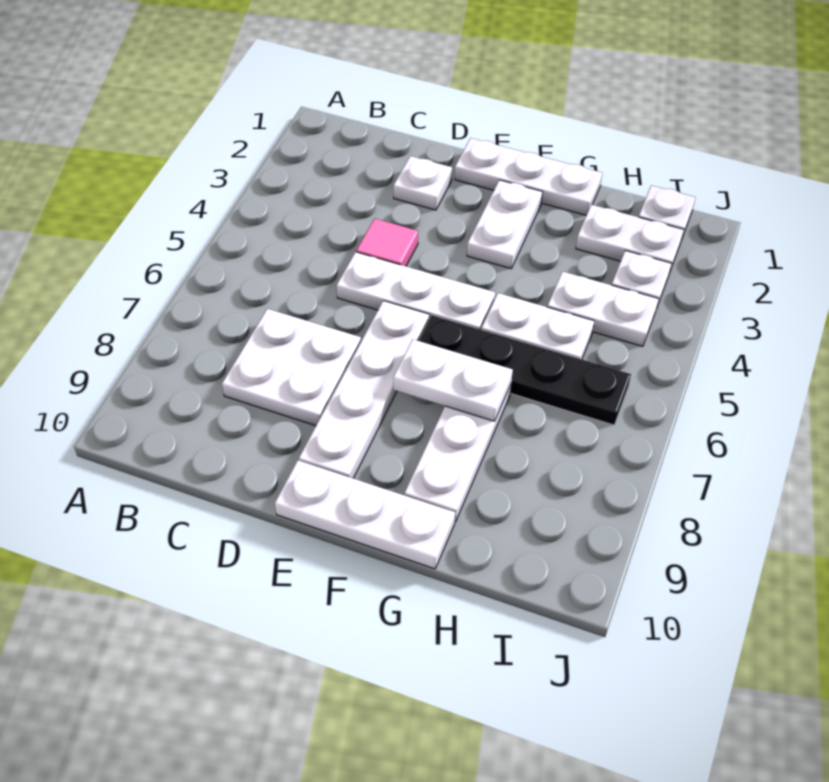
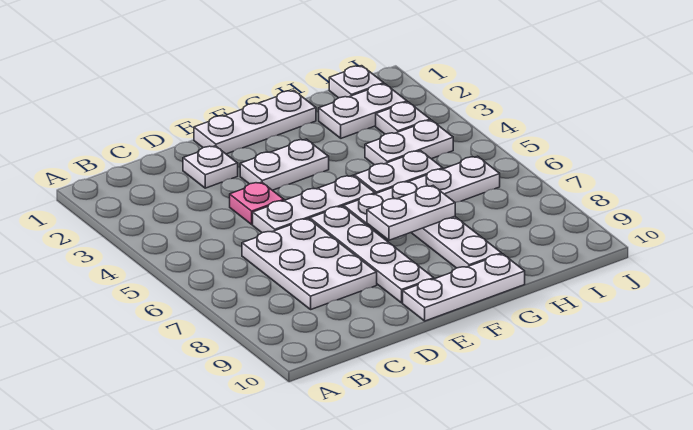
white plate C7:D8 level 1 -> white plate C6:D8 level 1
pink tile D4 level 1 -> pink plate D4 level 1
white plate F2:F3 level 1 -> white plate E3:F3 level 1
black plate F6:I6 level 1 -> white plate F6:I6 level 1

